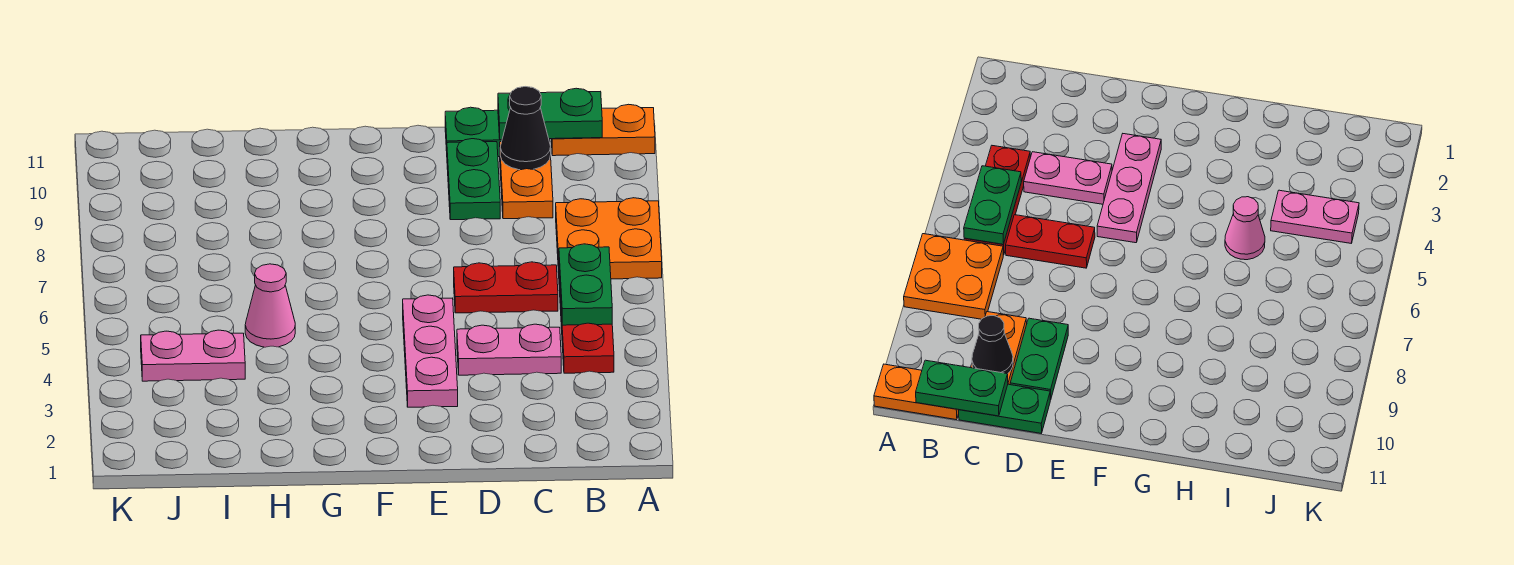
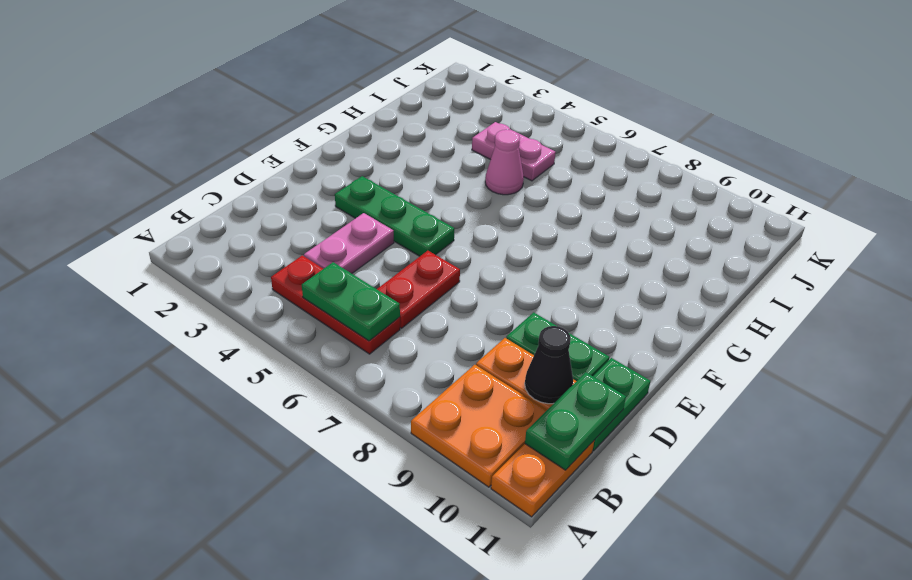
orange plate A7:B8 level 1 -> orange plate A9:B10 level 1
pink plate E3:E5 level 1 -> green plate E3:E5 level 1
pink plate I4:J4 level 1 -> pink plate I4:I5 level 1

